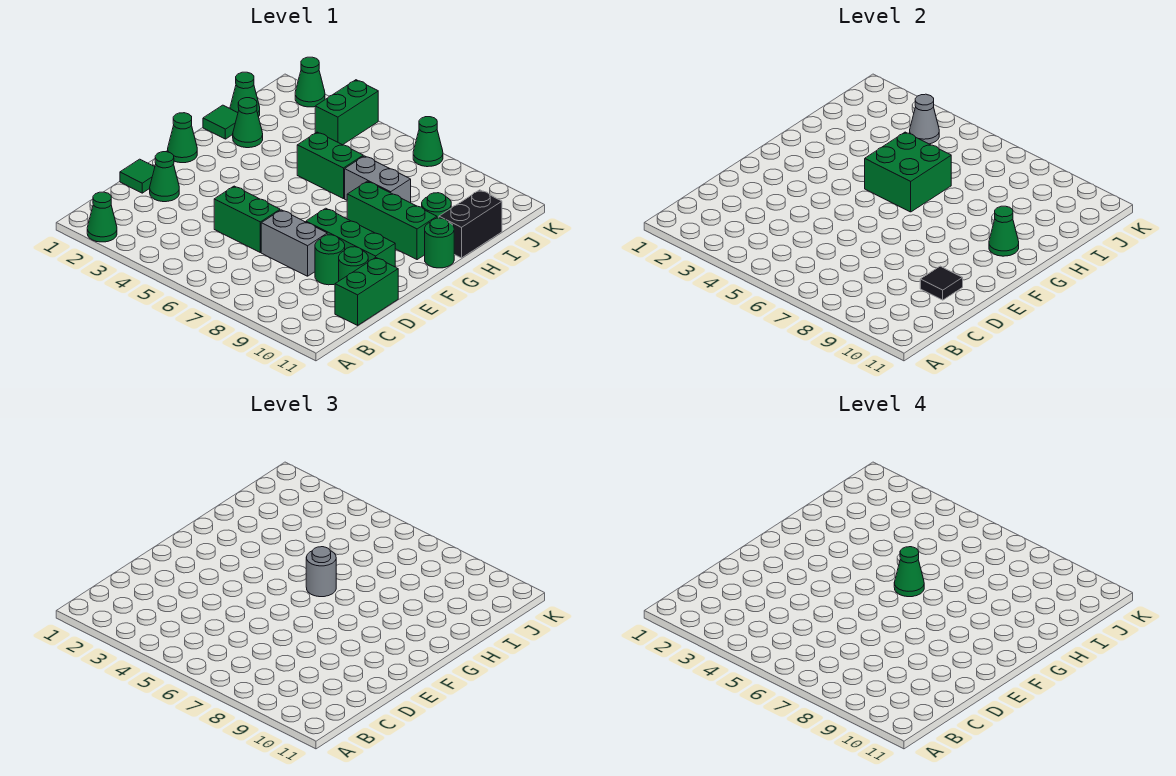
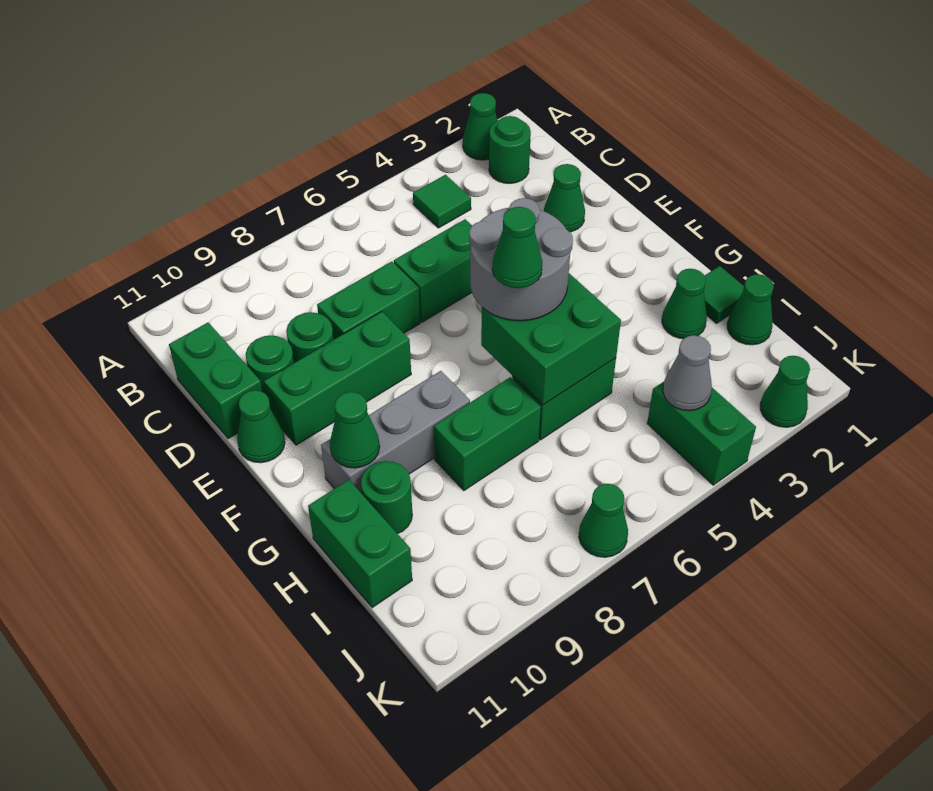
green tile D1 level 1 -> green tile B4 level 1
grey brick D7:D8 level 1 -> green brick D7:D8 level 1
black tile D10 level 2 -> none
green cone F1 level 1 -> green cone E11 level 1
grey round brick G6 level 3 -> grey round brick F5:G6 level 3
green brick G8:G10 level 1 -> grey brick G8:G10 level 1
green round brick G11 level 1 -> green round brick B2 level 1
grey brick H7:H8 level 1 -> green brick H7:H8 level 1
black brick H11:I11 level 1 -> green brick H11:I11 level 1

